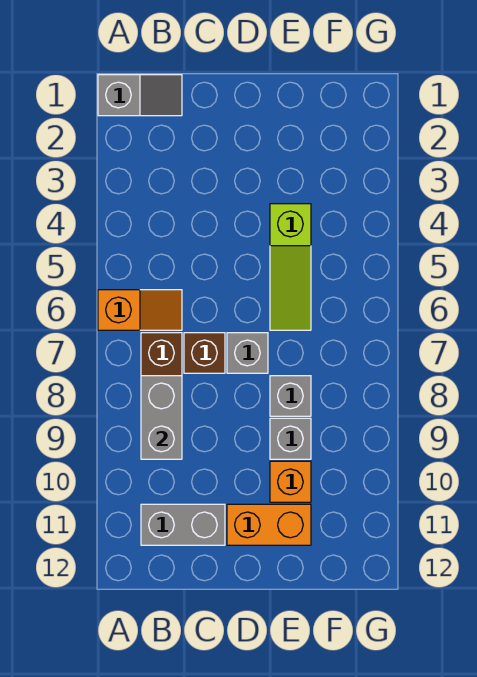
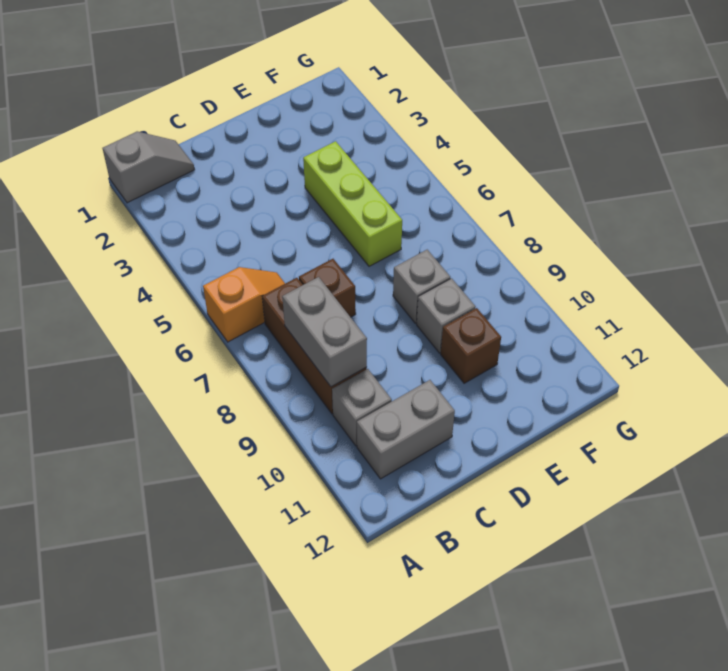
grey brick D7 level 1 -> grey brick B10 level 1
orange brick D11:E11 level 1 -> none
lime slope E4:E6 level 1 top 4 -> lime brick E4:E6 level 1
orange brick E10 level 1 -> brown brick E10 level 1

